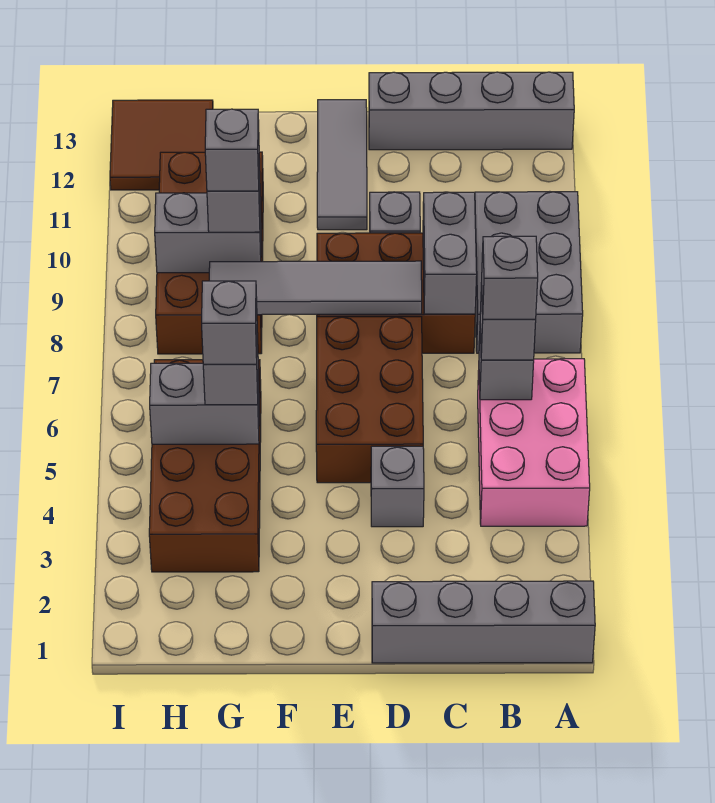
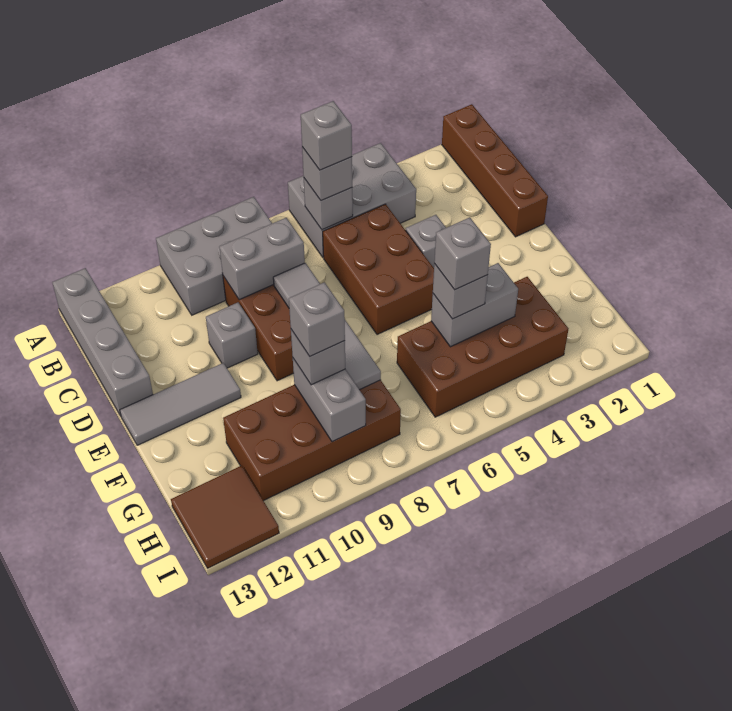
grey brick A1:D1 level 1 -> brown brick A1:D1 level 1
pink brick A4:B6 level 1 -> grey brick A4:B6 level 1
brown brick D5:E7 level 1 -> brown brick C5:E6 level 1
grey brick G5:H5 level 2 -> grey brick G4:G5 level 2

